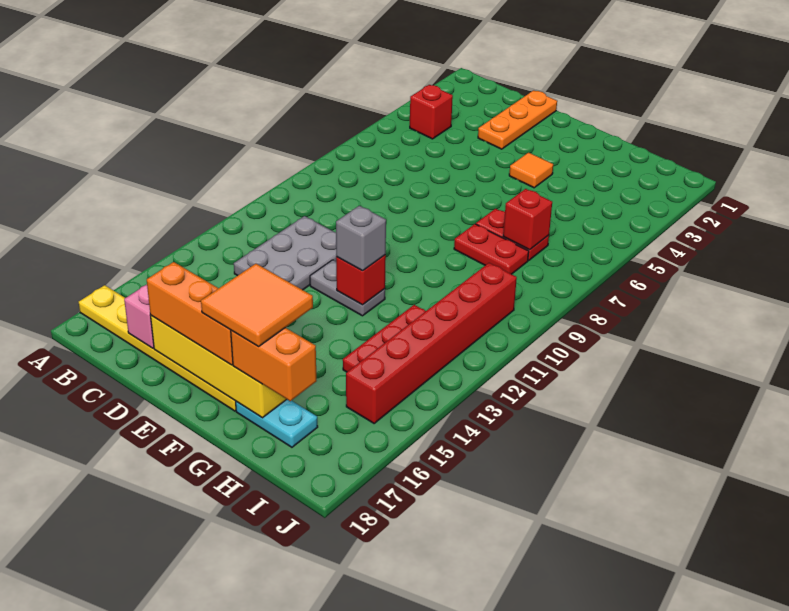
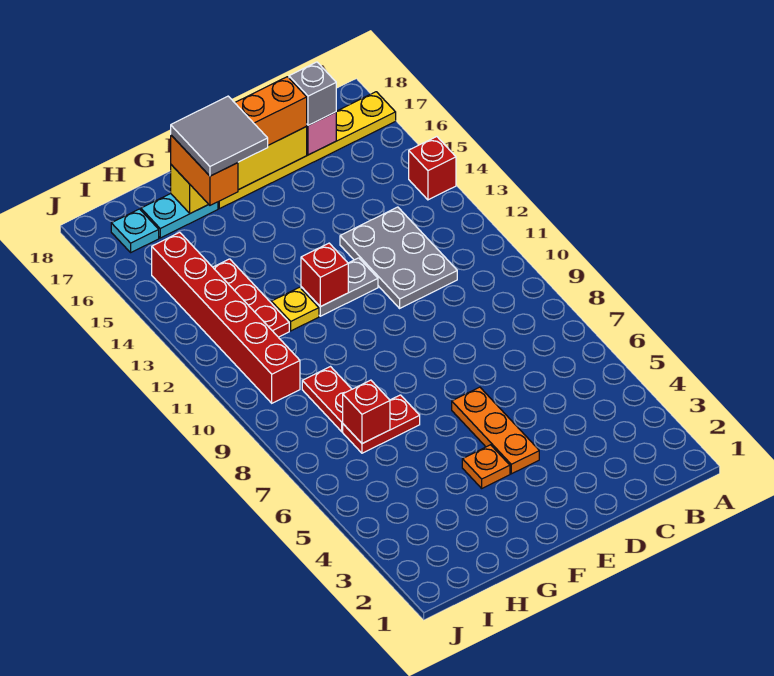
red brick B4 level 1 -> red brick A14 level 1
orange plate D1:D3 level 1 -> orange plate E4:E6 level 1
orange tile F4 level 1 -> orange plate F4 level 1
grey brick F12 level 3 -> grey brick C17 level 3
orange tile F16:G17 level 4 -> grey tile F16:G17 level 4
red plate G8:H8 level 1 -> red plate H8:H9 level 1
none -> yellow plate G12 level 1
orange brick G17:H17 level 3 -> orange brick G16:G17 level 3
none -> cyan plate I17 level 1

